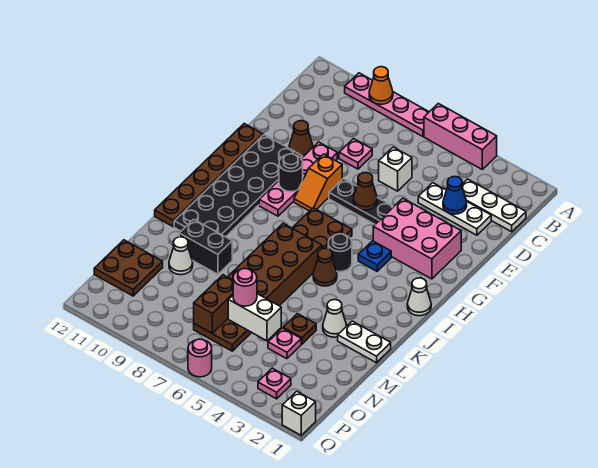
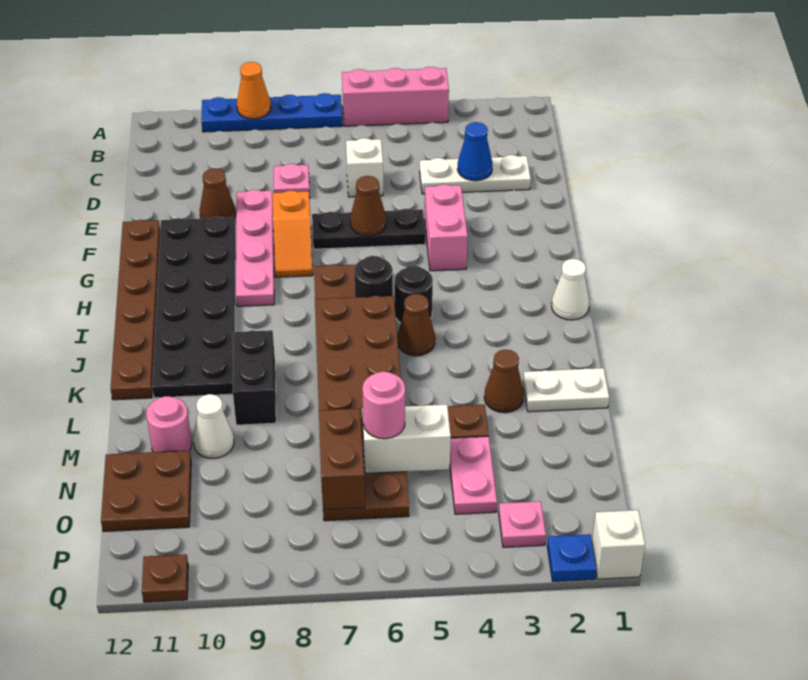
pink plate A7:A10 level 1 -> blue plate A7:A10 level 1
white plate C1:C3 level 1 -> none
pink brick F2:G4 level 1 -> pink brick F4:G4 level 1
black round brick G9 level 2 -> black round brick I6 level 2
blue plate H4 level 1 -> blue plate Q2 level 1
white cone L3 level 1 -> brown cone L3 level 1
black brick L9:L10 level 1 -> black brick K9:L9 level 1
pink plate N4 level 1 -> pink plate N4:O4 level 1
pink round brick Q6 level 1 -> pink round brick M11 level 1
none -> brown plate Q11 level 1

